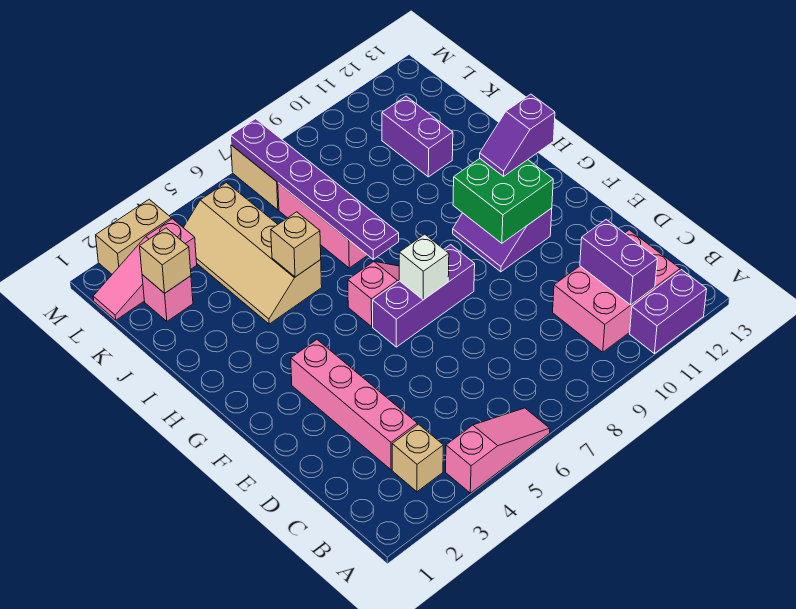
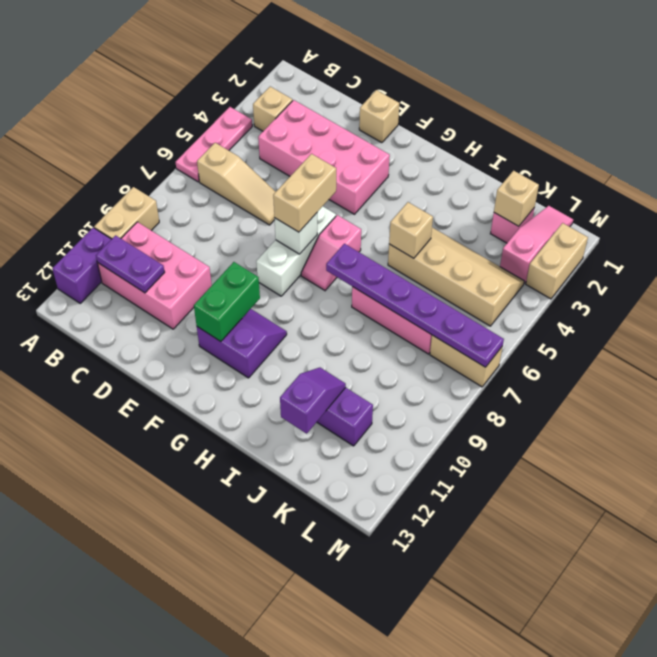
pink slope A4:A6 level 1 top 4 -> pink plate A4:A6 level 1
none -> tan brick A9:A10 level 1
none -> tan slope B6:D6 level 1 top B
pink brick B10:C12 level 1 -> pink brick B10:D11 level 1
purple brick B11:C11 level 2 -> purple plate B11:C11 level 2
pink brick C3:F3 level 1 -> pink brick C3:F4 level 1
none -> tan brick E1 level 1
purple brick F6:F8 level 1 -> white brick F6:F8 level 1
none -> tan brick F6:F7 level 3
green brick F10:G11 level 2 -> green brick F10:F11 level 2
purple slope G11:G12 level 3 top 12 -> purple slope J11:J12 level 2 top 12

